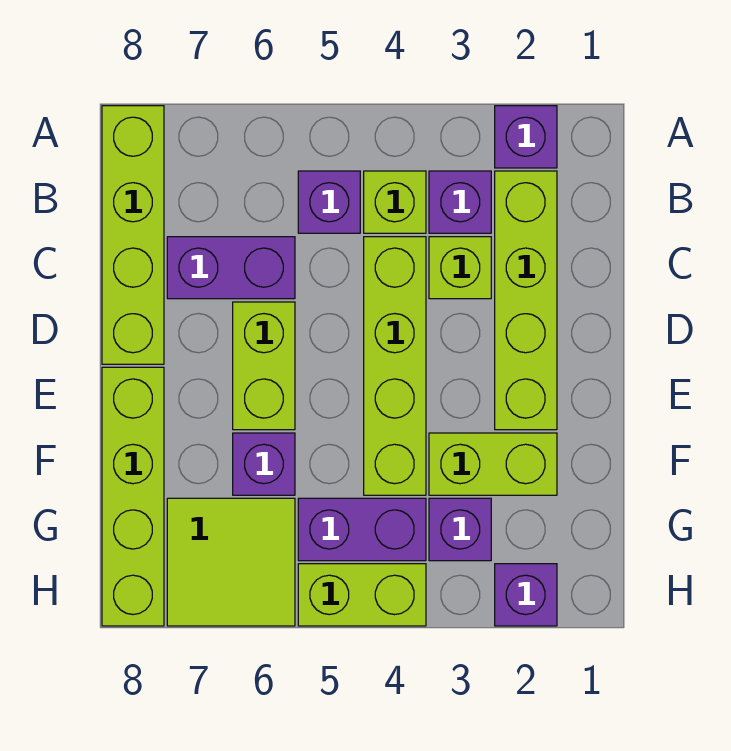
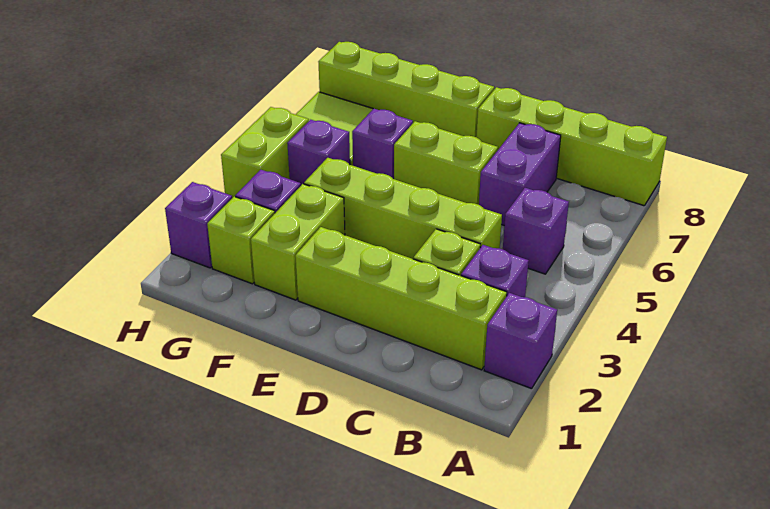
lime brick B4 level 1 -> lime brick G2 level 1
purple brick G4:G5 level 1 -> purple brick G5 level 1

